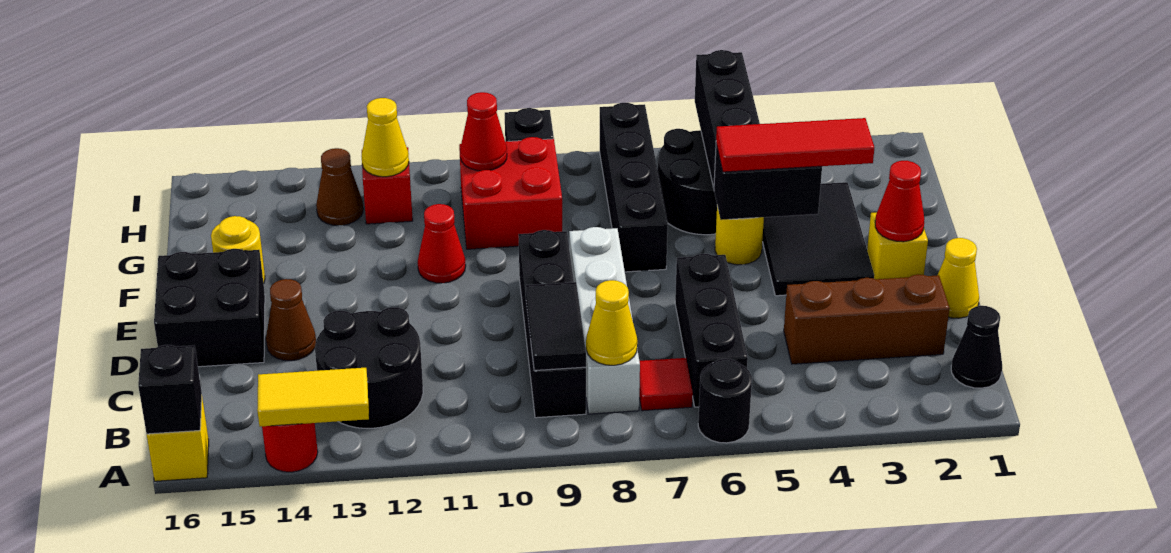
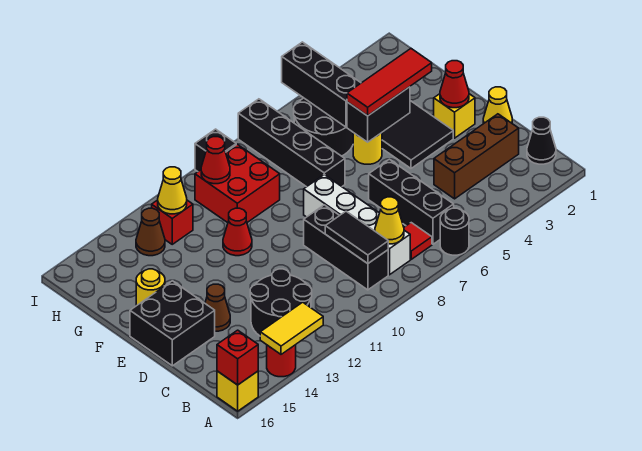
black brick A16 level 2 -> red brick A16 level 2
black brick B9:E9 level 1 -> black brick B9:D9 level 1

